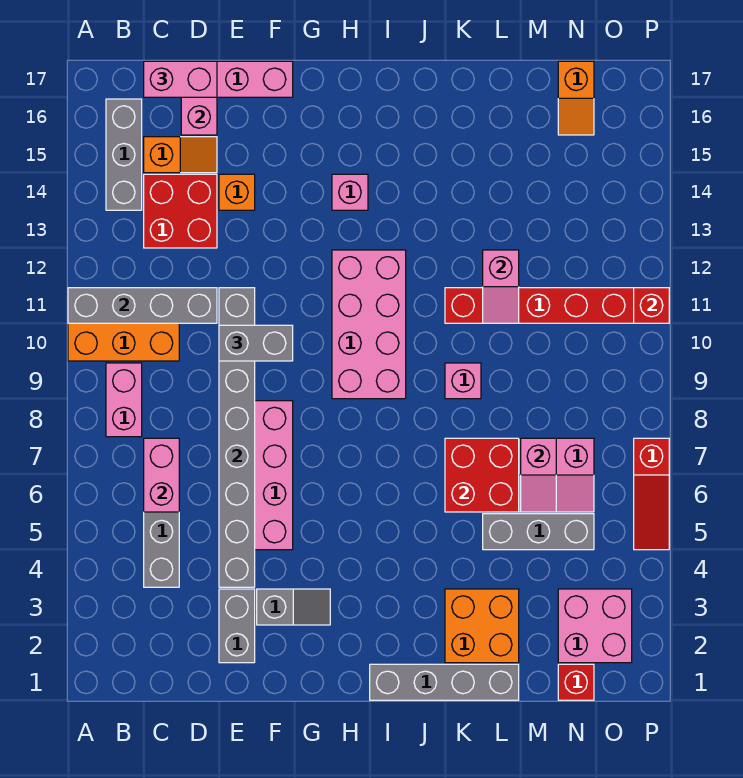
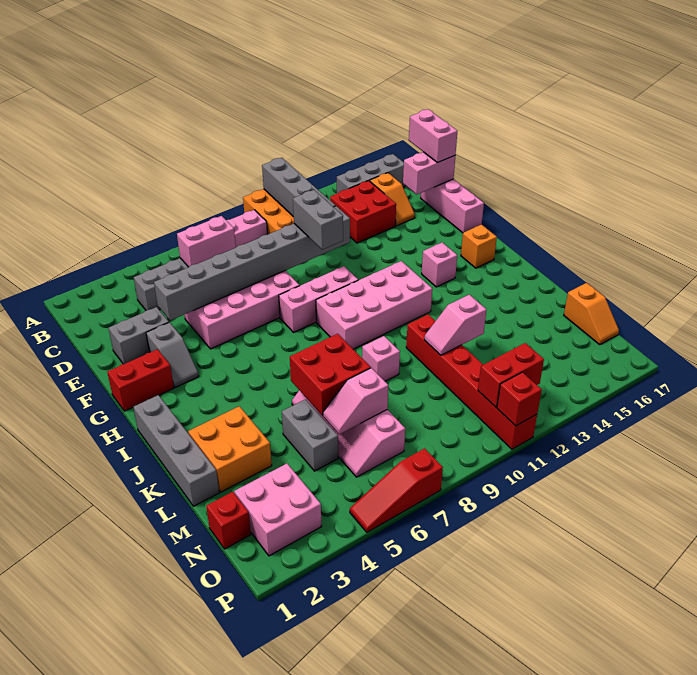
orange brick E14 level 1 -> orange brick H16 level 1
none -> red brick G1:G2 level 1
none -> pink brick G8:G10 level 1
grey brick L5:N5 level 1 -> grey brick L5:M5 level 1
orange slope N16:N17 level 1 top 17 -> orange slope M17:N17 level 1 top M
none -> red brick O11:O12 level 2

